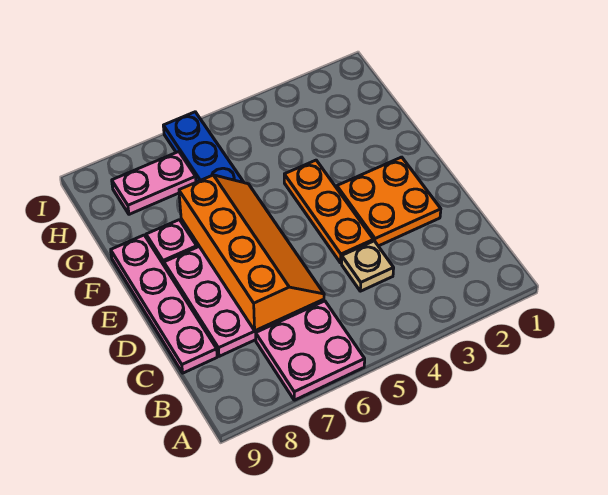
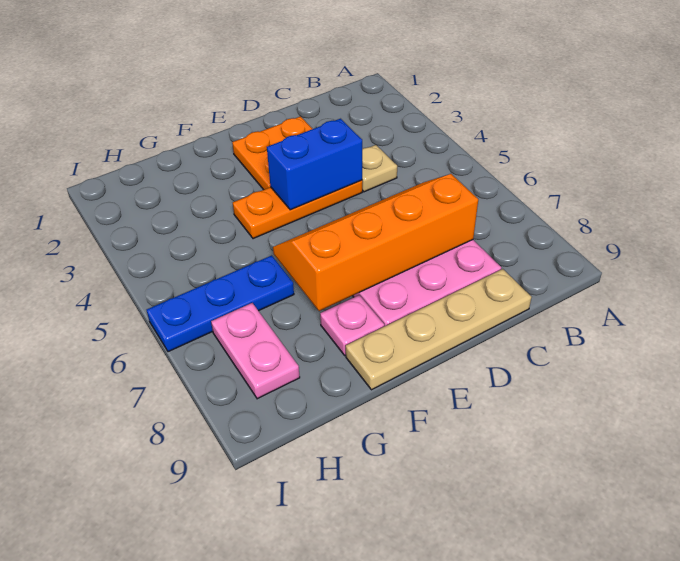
pink plate A6:B7 level 1 -> none
pink plate C9:F9 level 1 -> tan plate C9:F9 level 1
none -> blue brick D4:E4 level 2

